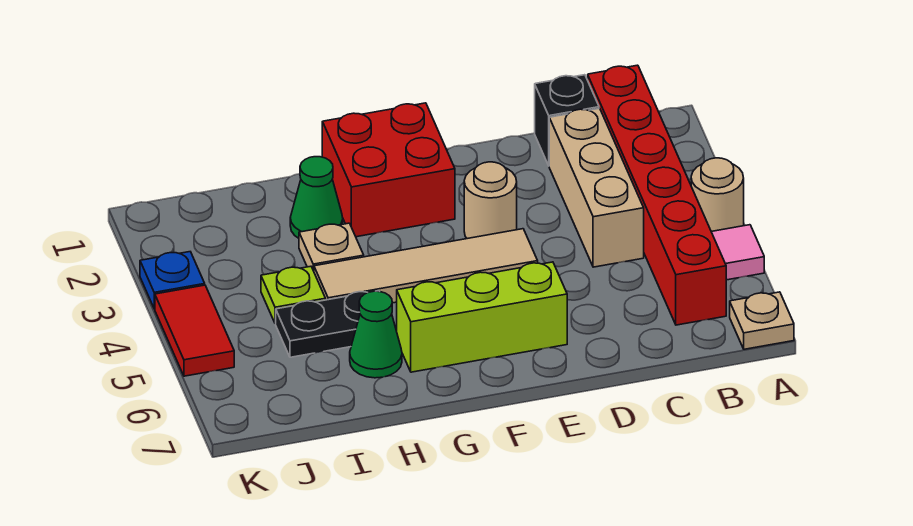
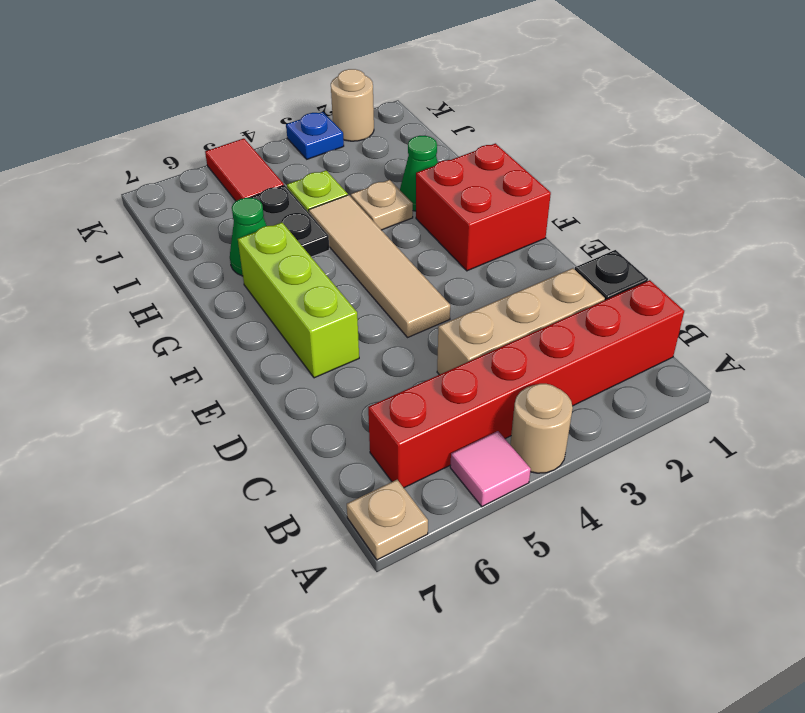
tan round brick E3 level 1 -> tan round brick K2 level 1
red tile K4:K5 level 1 -> red tile J5:K5 level 1

